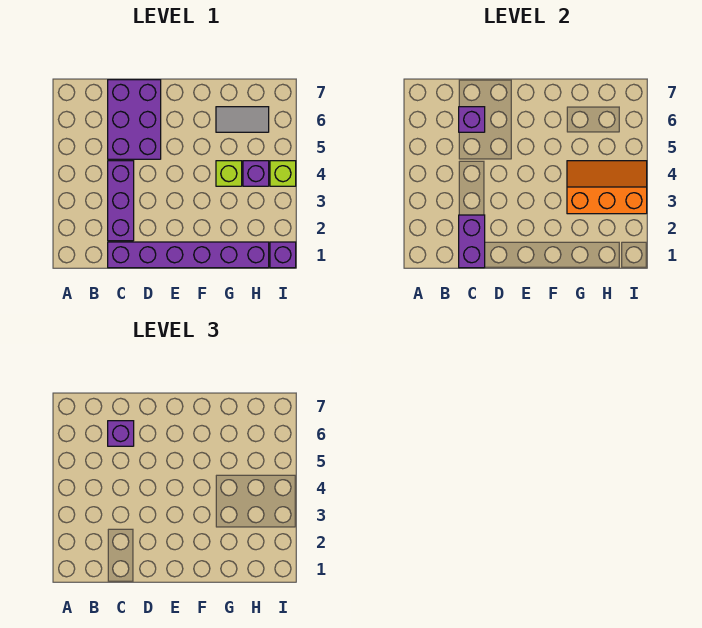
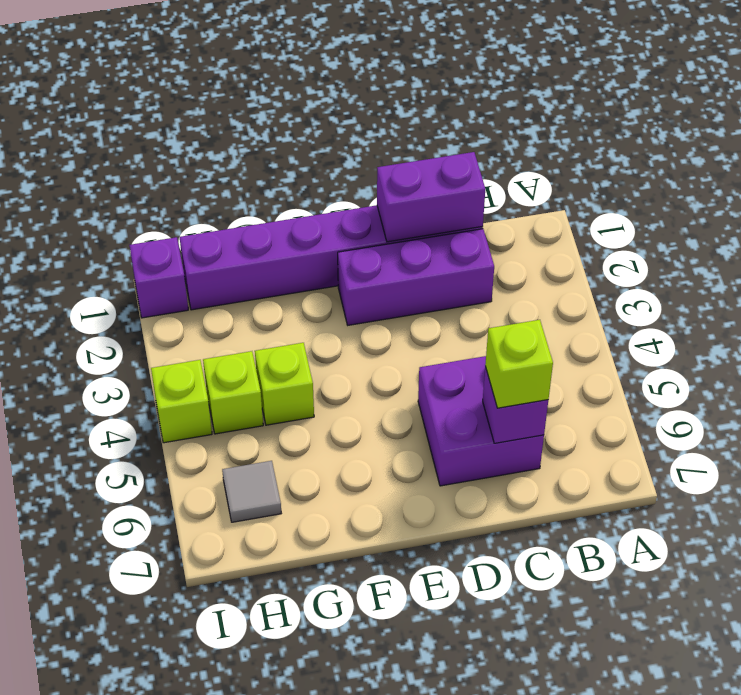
purple brick C1:C2 level 2 -> purple brick C1:D1 level 2
purple brick C2:C4 level 1 -> purple brick C2:E2 level 1
purple brick C5:D7 level 1 -> purple brick C5:D6 level 1
purple brick C6 level 3 -> lime brick C6 level 3
orange slope G3:I4 level 2 top 3 -> none
grey tile G6:H6 level 1 -> grey tile H6 level 1
purple brick H4 level 1 -> lime brick H4 level 1

